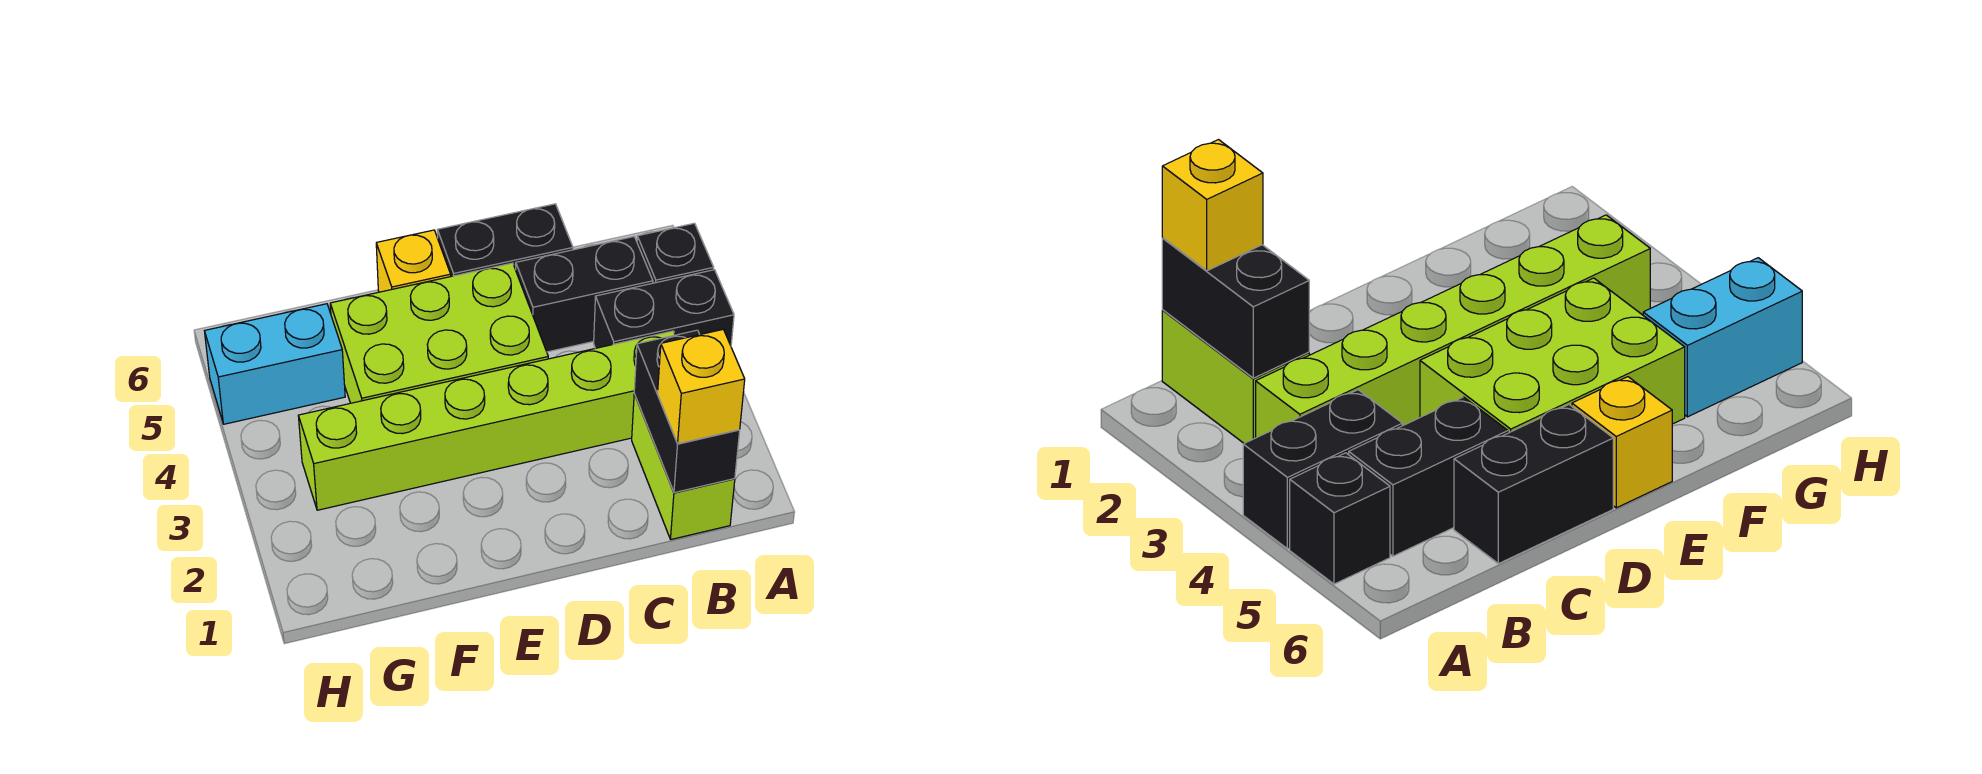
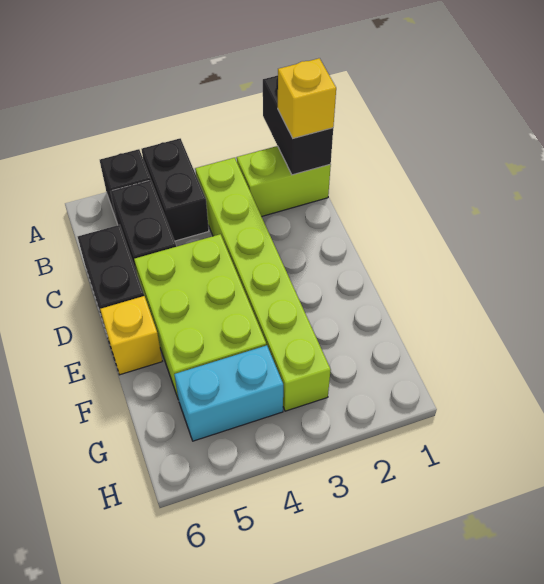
black brick B1:B2 level 2 -> black brick A1:B1 level 2
cyan brick G5:H5 level 1 -> cyan brick G4:G5 level 1

